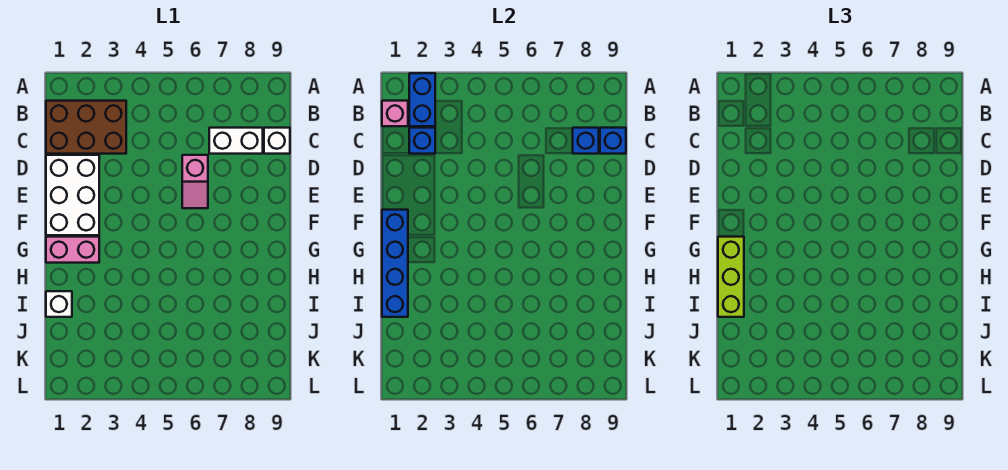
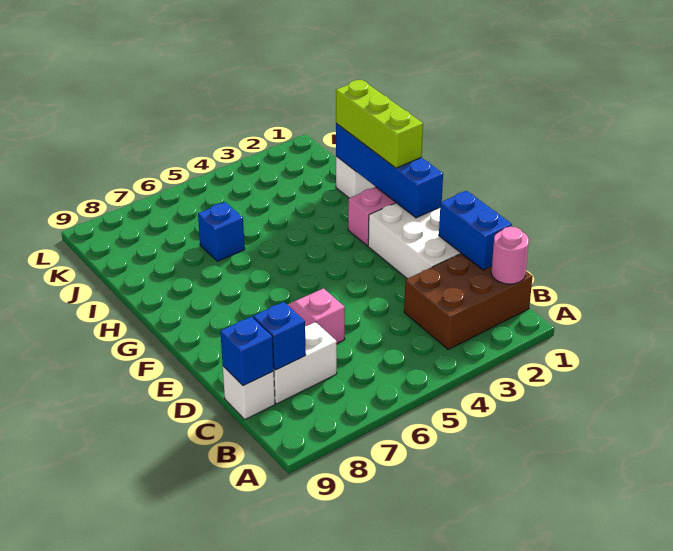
blue brick A2:B2 level 2 -> blue brick C1:D1 level 2
pink brick B1 level 2 -> pink round brick B1 level 2
blue brick C2 level 2 -> blue brick I6 level 1

